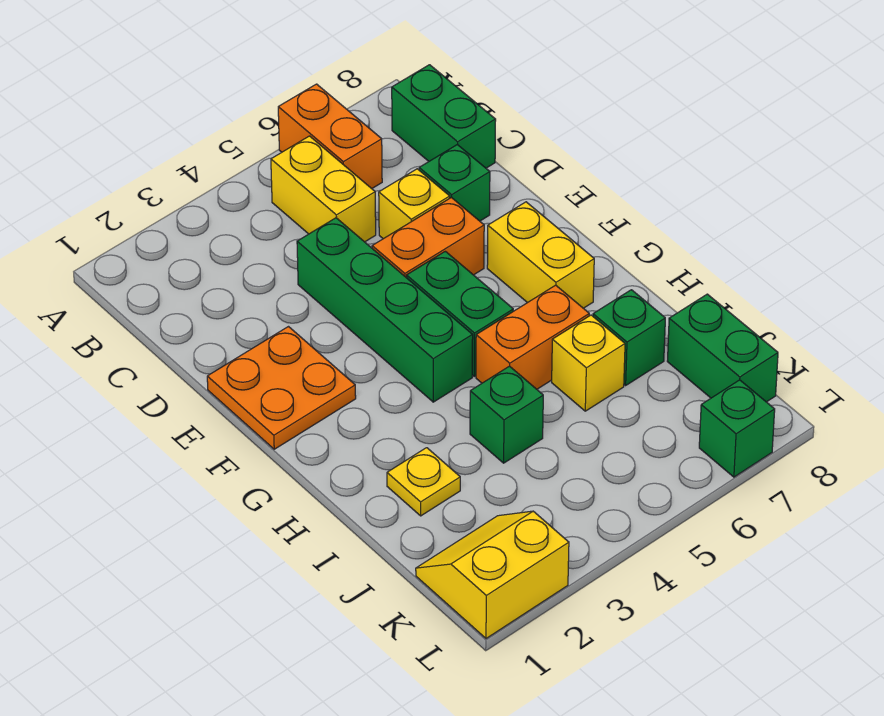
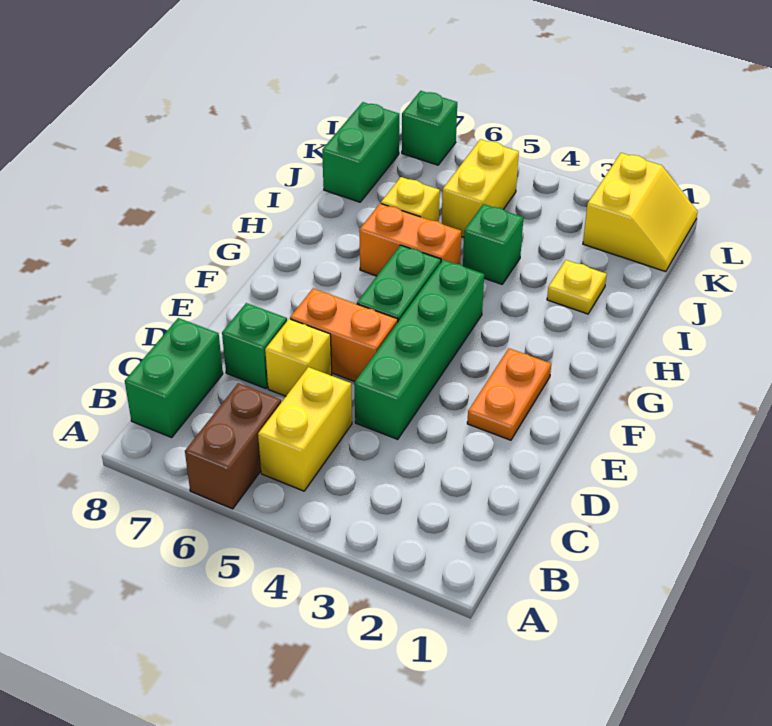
orange brick A6:B6 level 1 -> brown brick A6:B6 level 1
orange plate E1:F2 level 1 -> orange plate E2:F2 level 1
yellow brick F7:G7 level 1 -> yellow brick J5:K5 level 1
green brick I7 level 1 -> none
yellow slope K1:L2 level 1 top L -> yellow slope K1:L2 level 1 top 2

